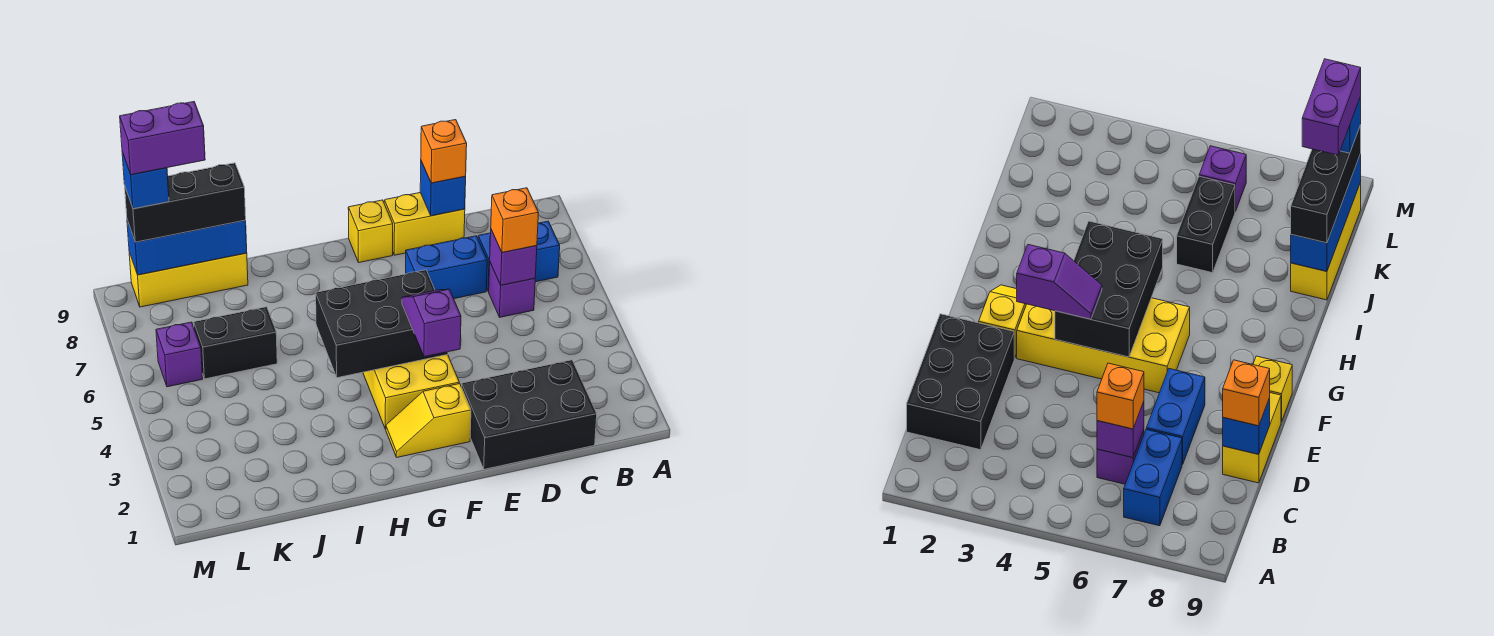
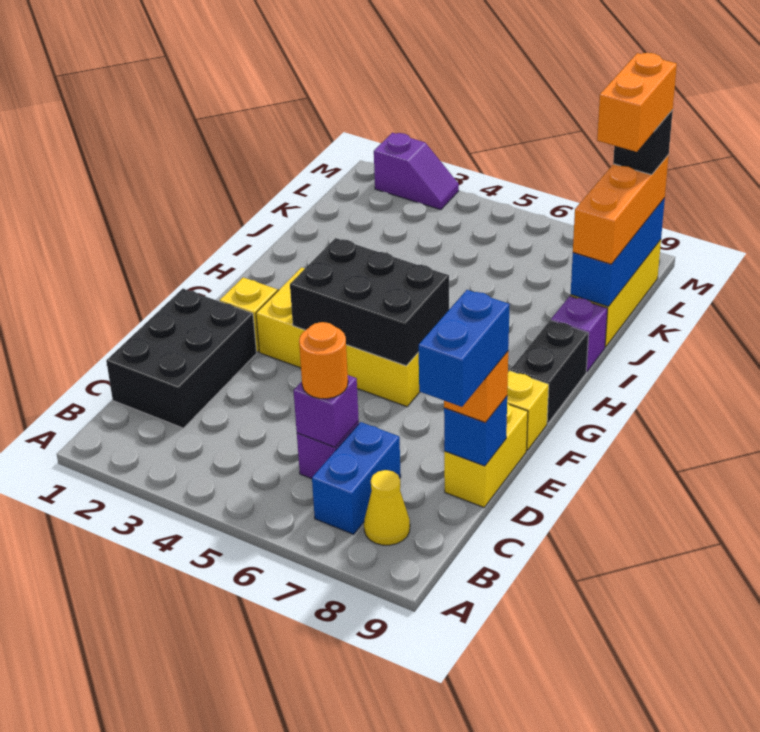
none -> yellow cone B8 level 1
orange brick C6 level 3 -> orange round brick C6 level 3
blue brick D7:E7 level 1 -> blue brick C9:D9 level 4
purple slope F3:F4 level 3 top 3 -> purple slope M2:M3 level 1 top 2
black brick F4:H5 level 2 -> black brick F4:G6 level 2
black brick J6:K6 level 1 -> black brick G9:H9 level 1
black brick J9:L9 level 3 -> orange brick J9:L9 level 3
purple brick K9:L9 level 5 -> orange brick K9:L9 level 5
purple brick L6 level 1 -> purple brick I9 level 1
blue brick L9 level 4 -> black brick L9 level 4

